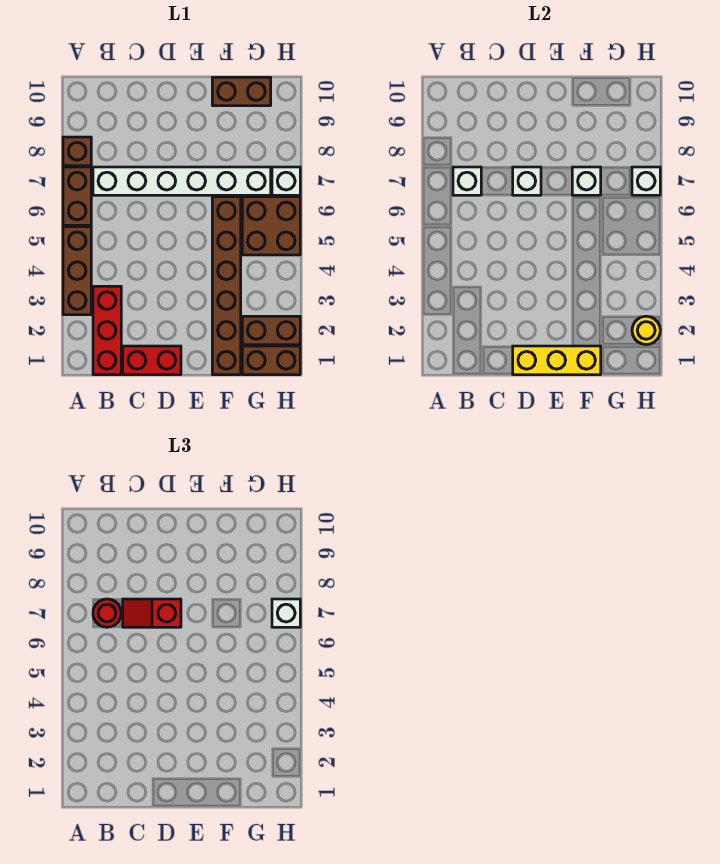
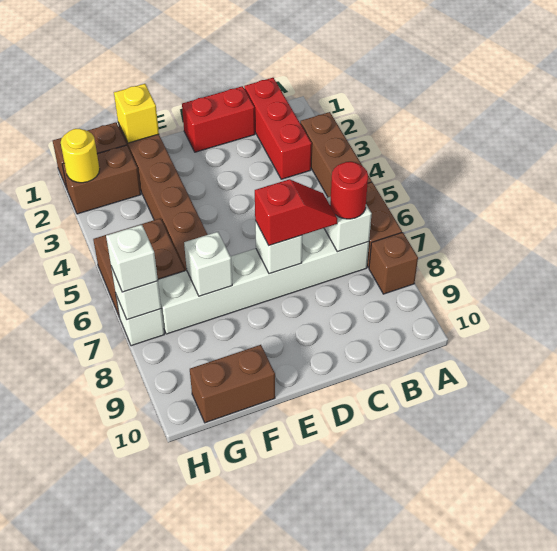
yellow brick D1:F1 level 2 -> yellow brick F1 level 2

